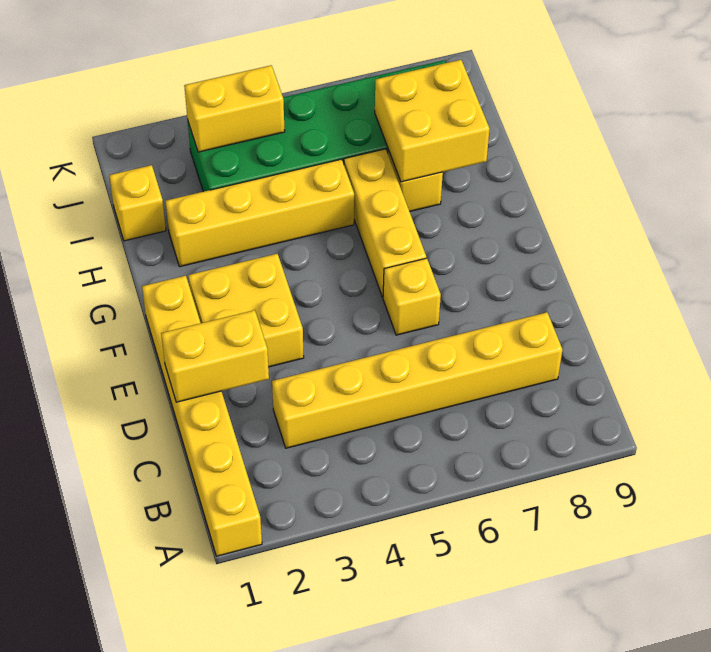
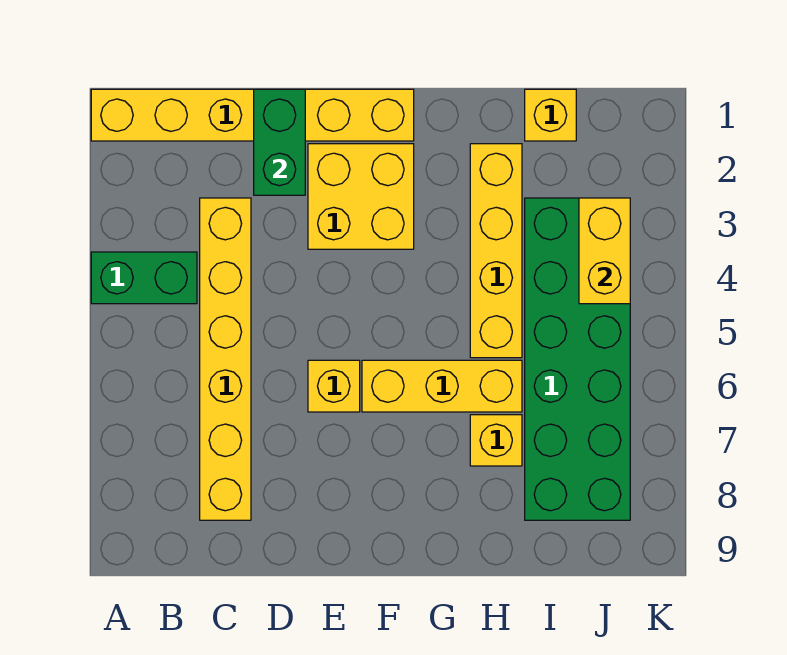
none -> green brick A4:B4 level 1
yellow brick D1:D2 level 2 -> green brick D1:D2 level 2
yellow brick H7:I8 level 2 -> none

